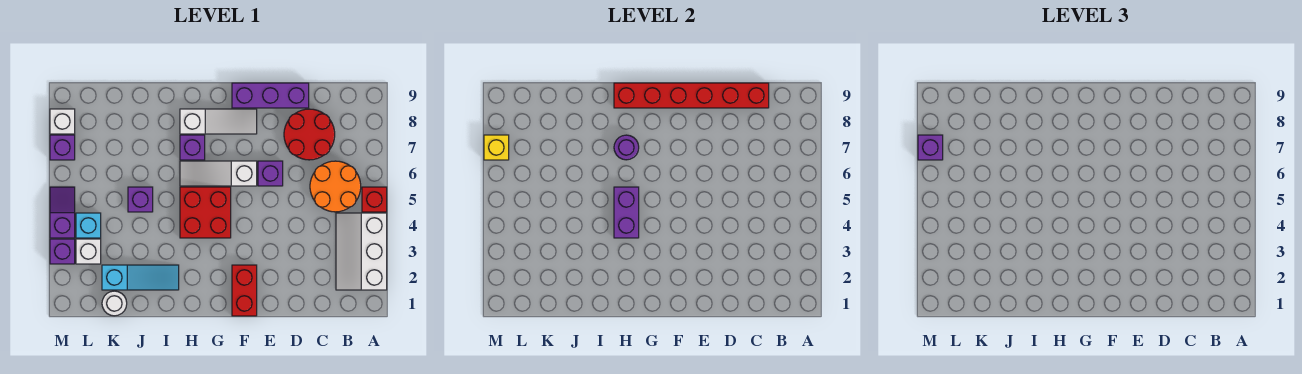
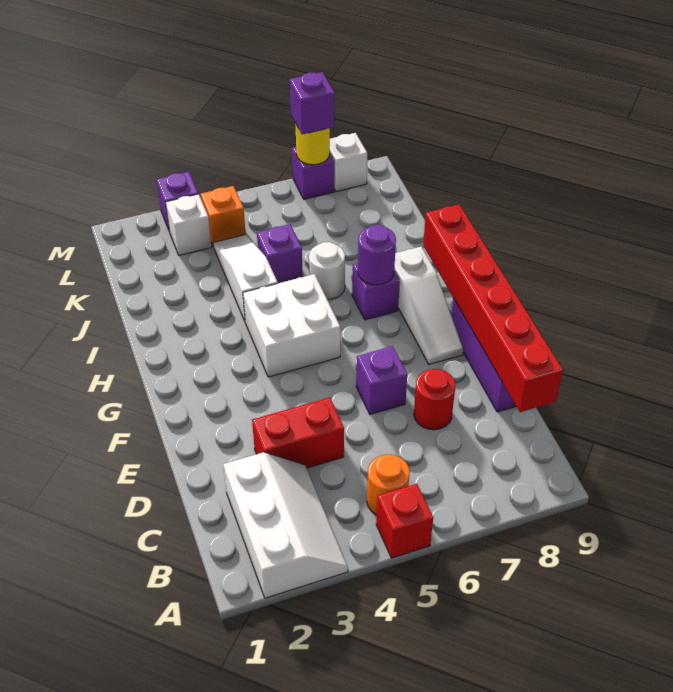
white slope A2:B4 level 1 top A -> white slope A2:C3 level 1 top 2
orange round brick B5:C6 level 1 -> orange round brick B5 level 1
red round brick C7:D8 level 1 -> red round brick D7 level 1
red brick F1:F2 level 1 -> red brick D3:D4 level 1
white slope F6:H6 level 1 top F -> white slope I4:K4 level 1 top I
red brick G4:H5 level 1 -> white brick G4:H5 level 1
purple brick H4:H5 level 2 -> none
cyan slope I2:K2 level 1 top K -> none
white round brick K1 level 1 -> white round brick I6 level 1
cyan brick L4 level 1 -> orange brick L4 level 1
purple slope M4:M5 level 1 top 4 -> none
yellow brick M7 level 2 -> yellow round brick M7 level 2

